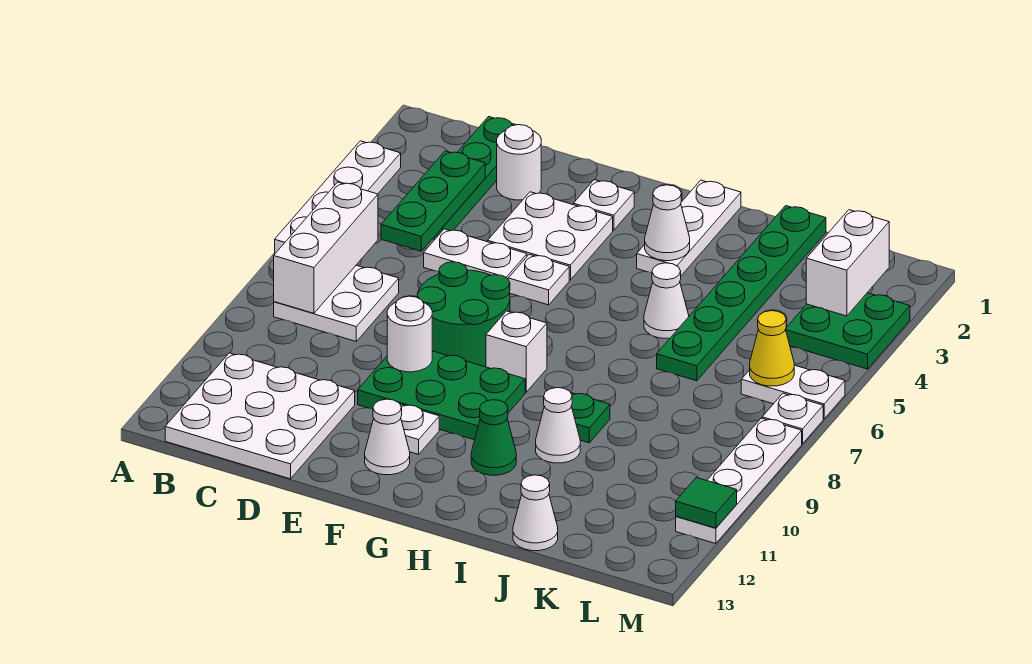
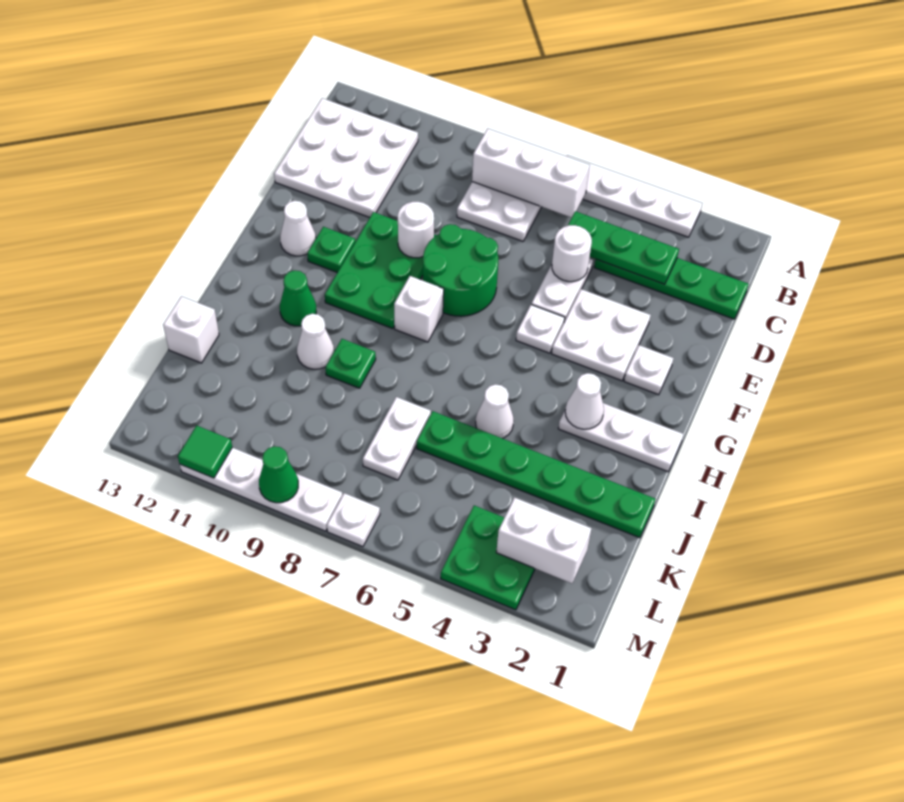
white round brick D2 level 1 -> white round brick D5 level 2
white plate F11 level 1 -> green plate F11 level 1
white cone J13 level 1 -> white brick J13 level 1
white plate L6:M6 level 1 -> white plate J7:K7 level 1
yellow cone L6 level 2 -> none
none -> green cone M9 level 2

